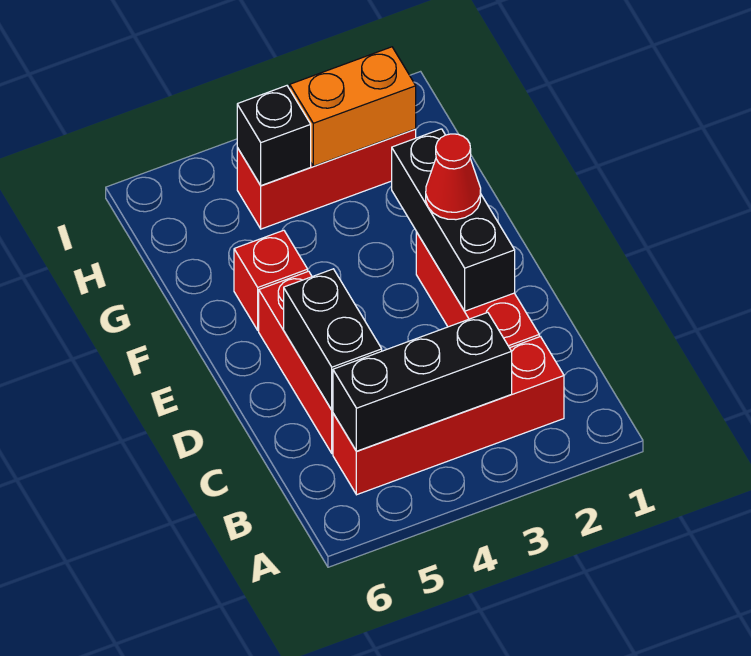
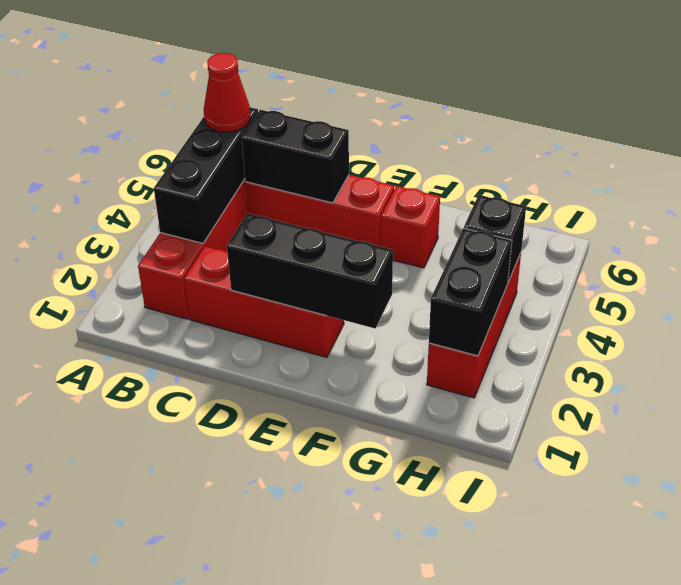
red cone E2 level 3 -> red cone B5 level 3
orange brick H2:H3 level 2 -> black brick H2:H3 level 2

